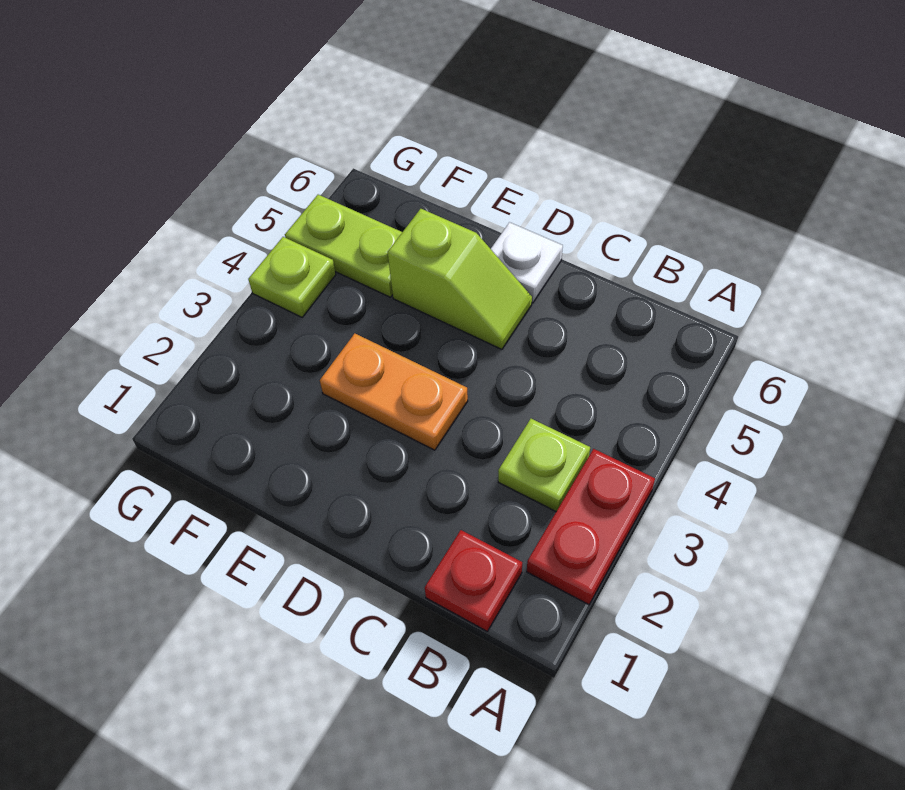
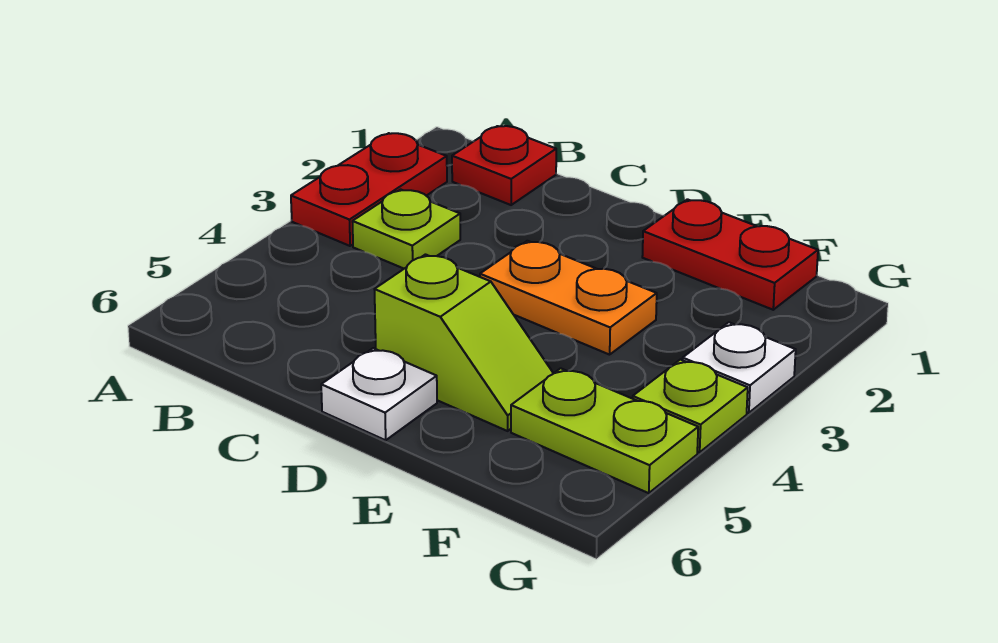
lime slope D5:E5 level 1 top E -> lime slope D5:E5 level 1 top D
none -> red plate E1:F1 level 1
none -> white plate G3 level 1

